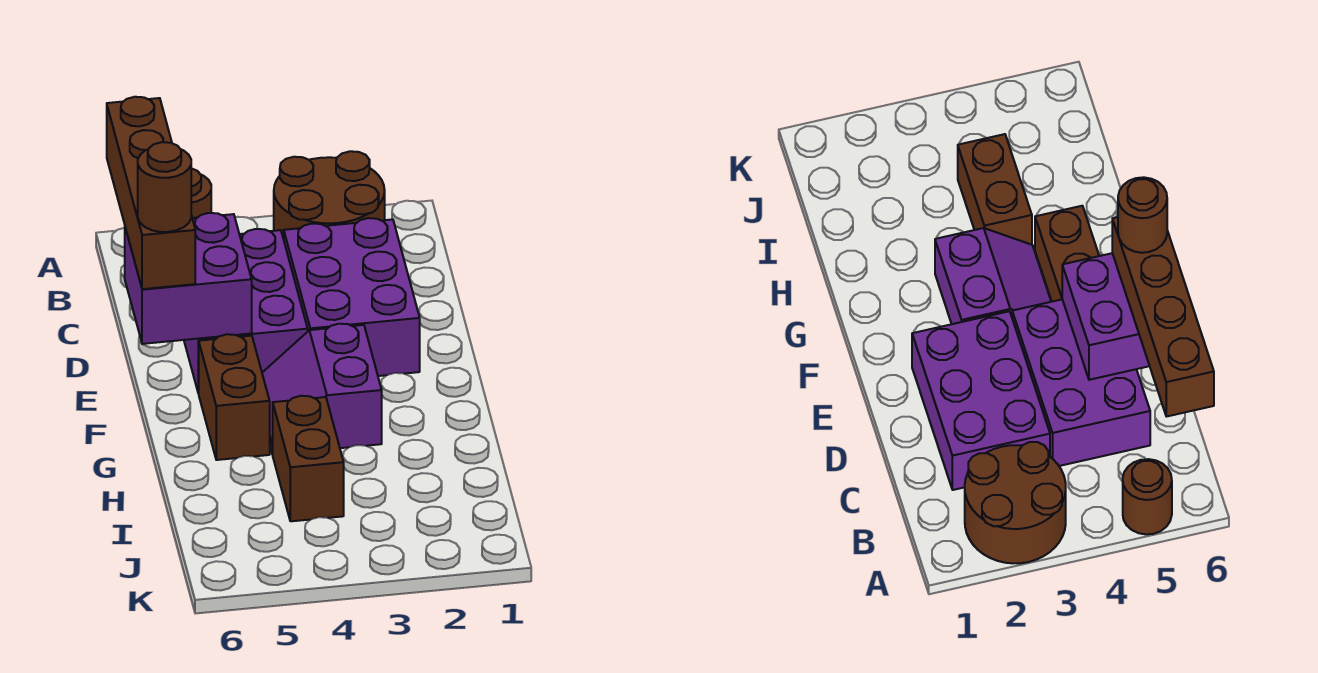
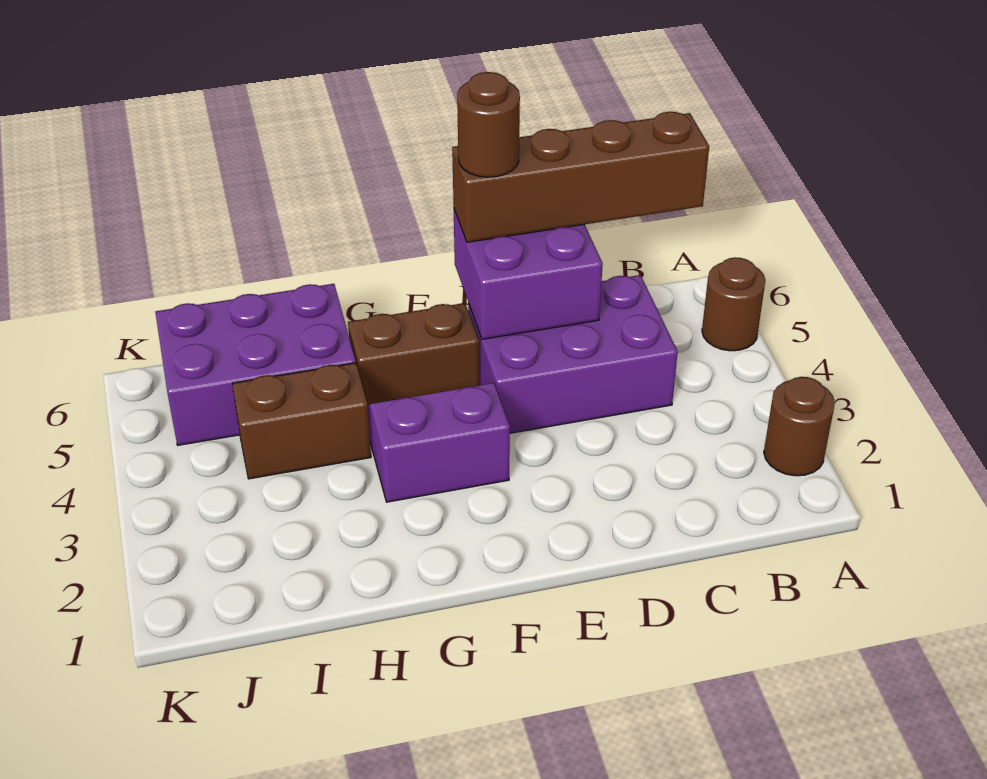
brown round brick A2:B3 level 1 -> brown round brick A2 level 1
purple brick C2:E3 level 1 -> purple brick H5:J6 level 1

